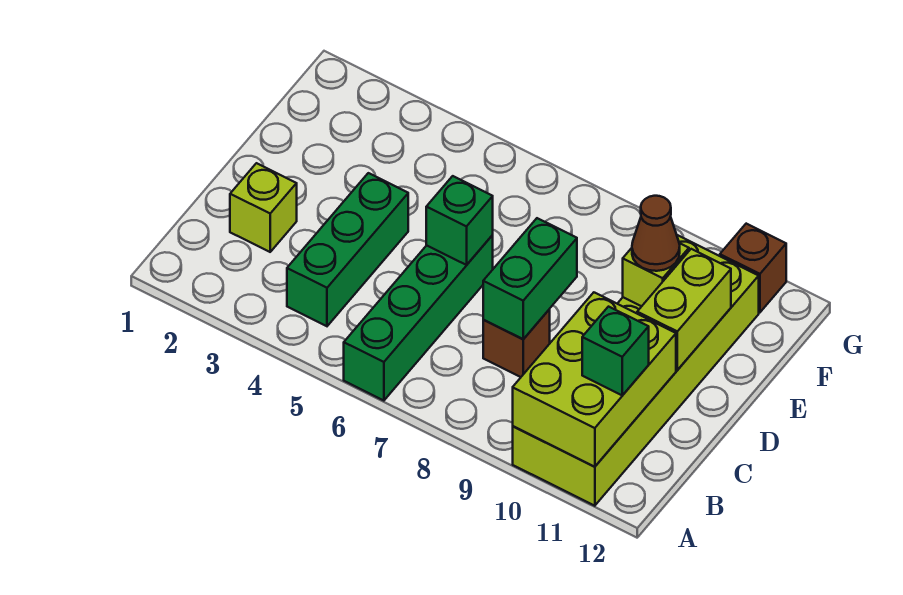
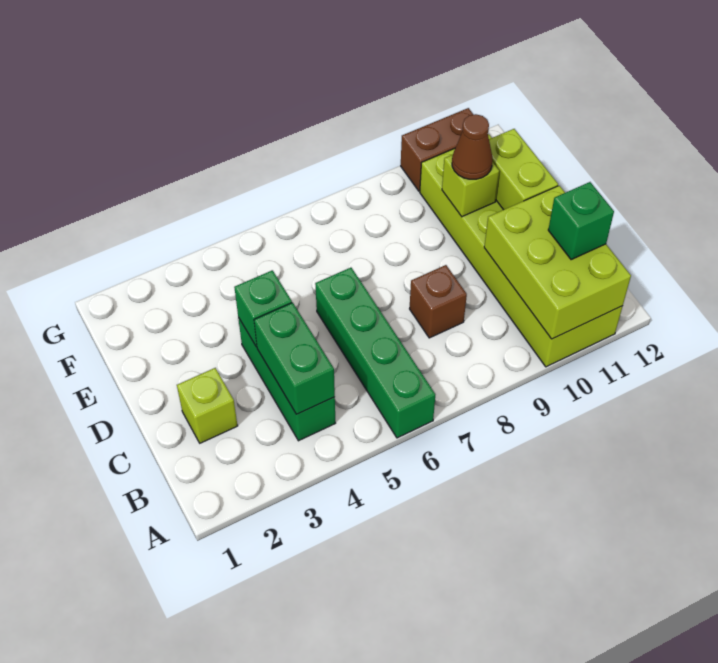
green brick C8:D8 level 2 -> green brick B4:C4 level 2
green brick D6 level 2 -> green brick D4 level 2
brown brick G11 level 1 -> brown brick G10:G11 level 1

